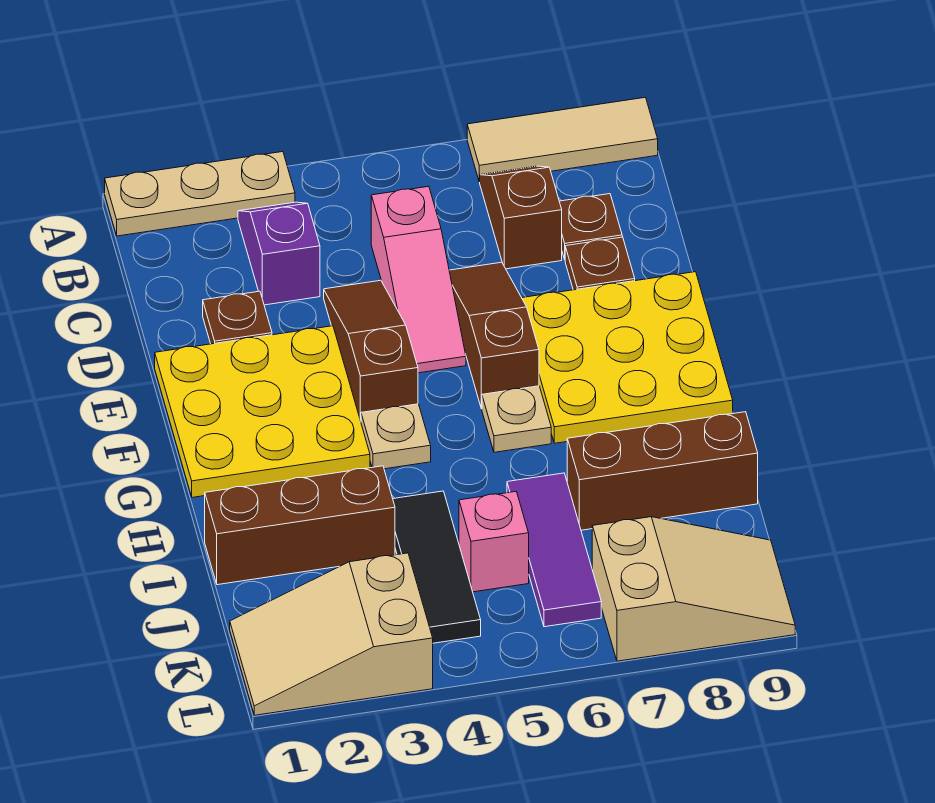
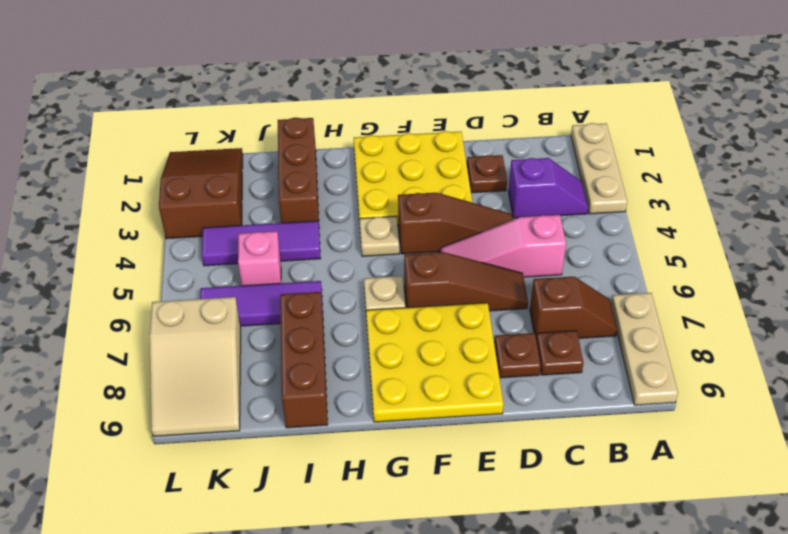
tan tile A7:A9 level 1 -> tan plate A7:A9 level 1
black tile I4:K4 level 1 -> purple tile I4:K4 level 1
tan slope K1:L3 level 1 top 3 -> brown slope K1:L3 level 1 top 3

